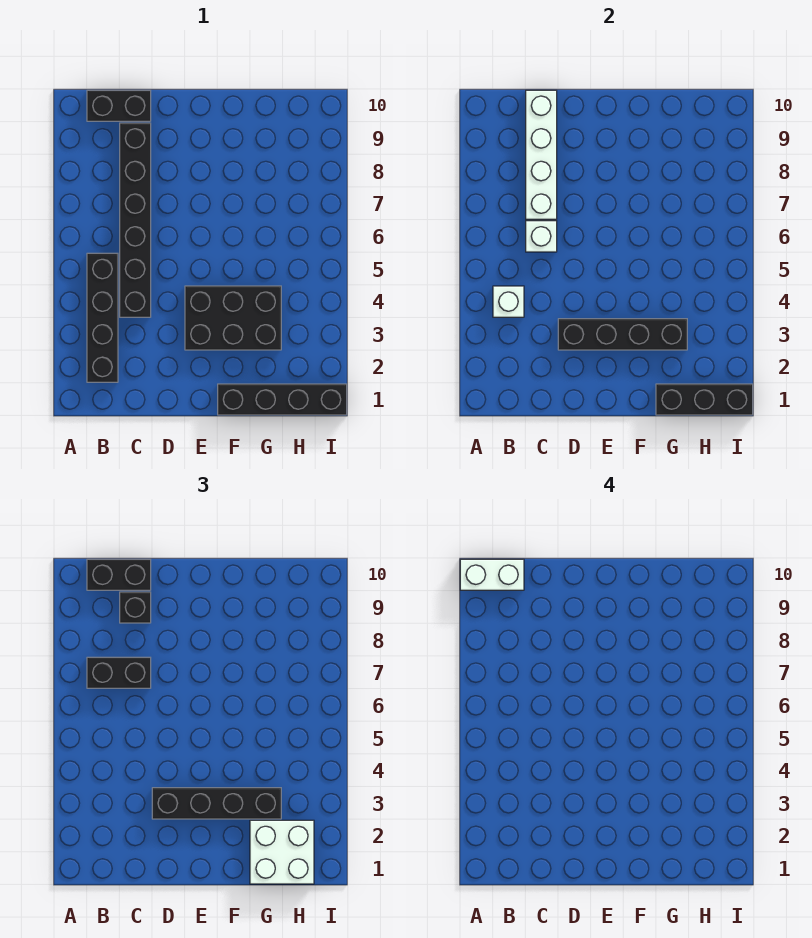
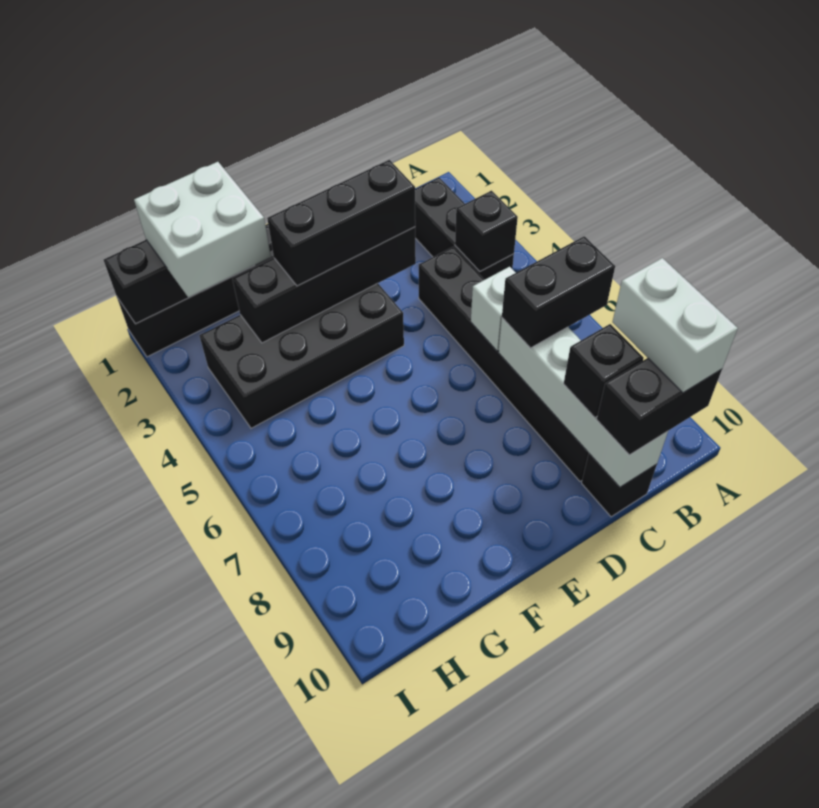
white brick A10:B10 level 4 -> white brick B9:B10 level 4
black brick B2:B5 level 1 -> black brick B2:B4 level 1
white brick B4 level 2 -> black brick B4 level 2
black brick B10:C10 level 1 -> black brick C10 level 1
black brick D3:G3 level 3 -> black brick D3:F3 level 3
black brick E3:G4 level 1 -> black brick E3:H4 level 1

